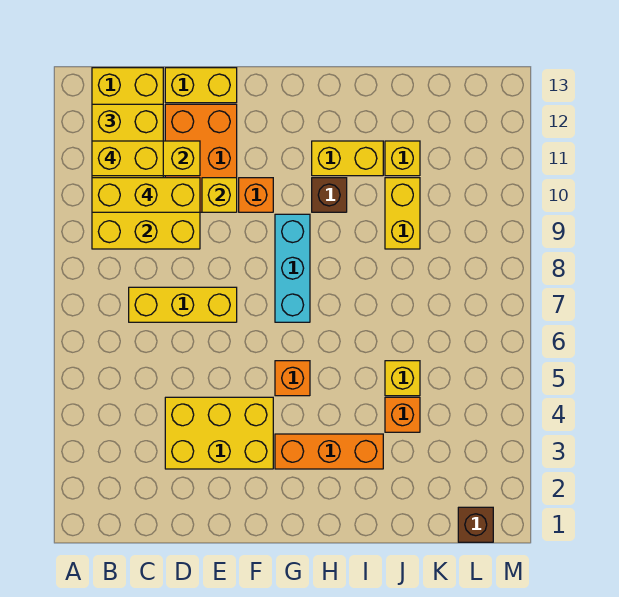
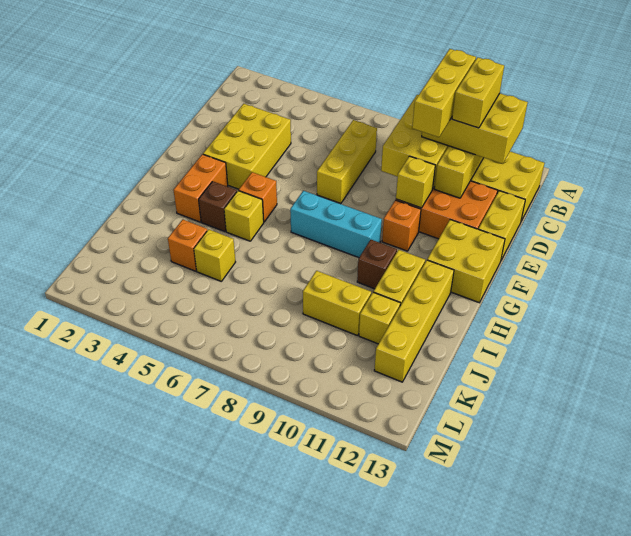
none -> yellow brick F12:G13 level 1
orange brick G3:I3 level 1 -> orange brick G3:H3 level 1
none -> yellow brick H5 level 1
none -> yellow brick H12:K12 level 1
brown brick L1 level 1 -> brown brick H4 level 1

